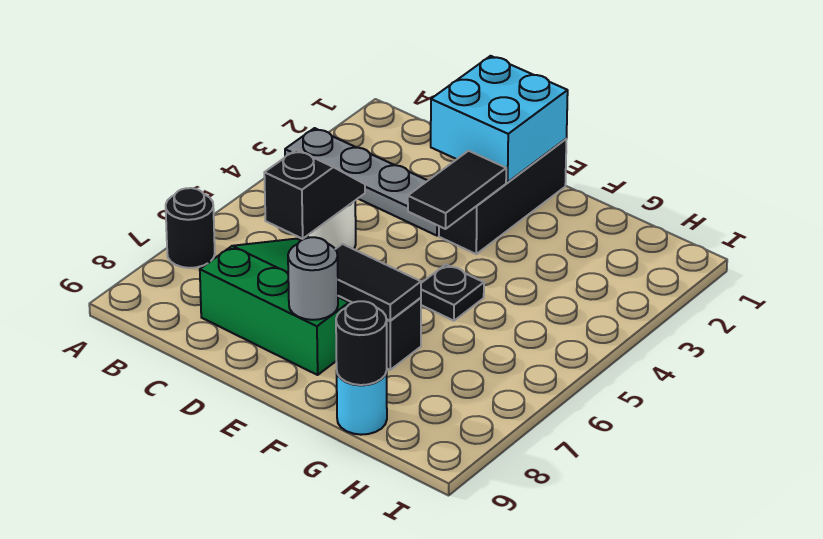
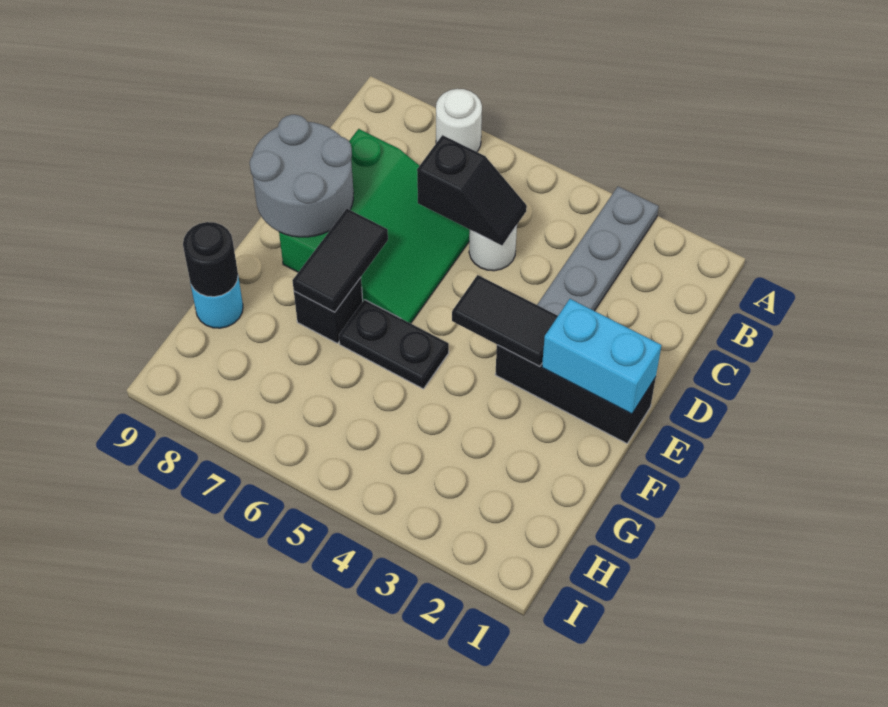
black round brick A7 level 1 -> white round brick A7 level 1
cyan brick D1:E2 level 2 -> cyan brick E1:E2 level 2
grey round brick E8 level 2 -> grey round brick D8:E9 level 2
black plate F5 level 1 -> black plate F5:F6 level 1

